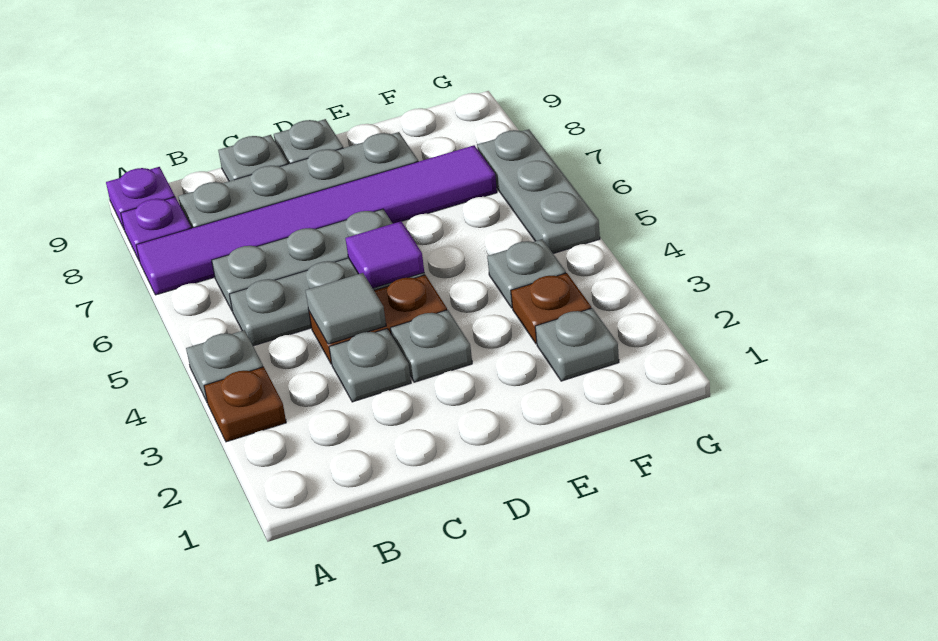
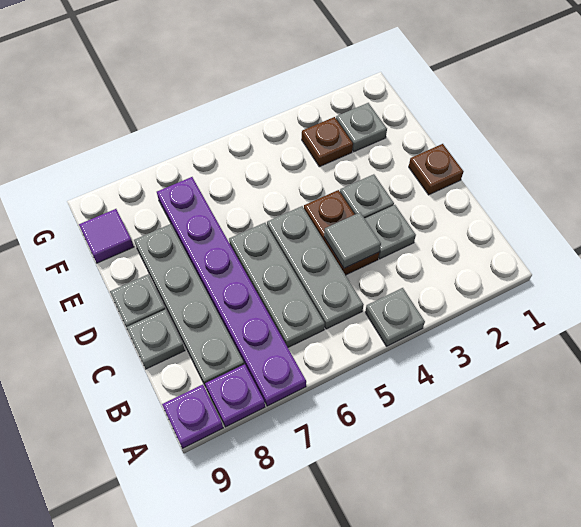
brown plate A3 level 1 -> brown plate D1 level 1
purple tile A7:F7 level 1 -> purple plate A7:F7 level 1
purple tile D5 level 2 -> purple tile F9 level 1
grey plate F4 level 1 -> none
grey plate G5:G7 level 1 -> none

